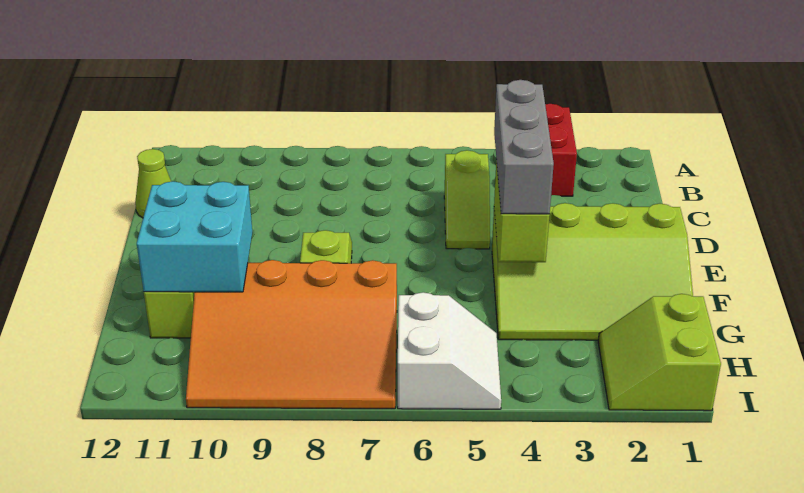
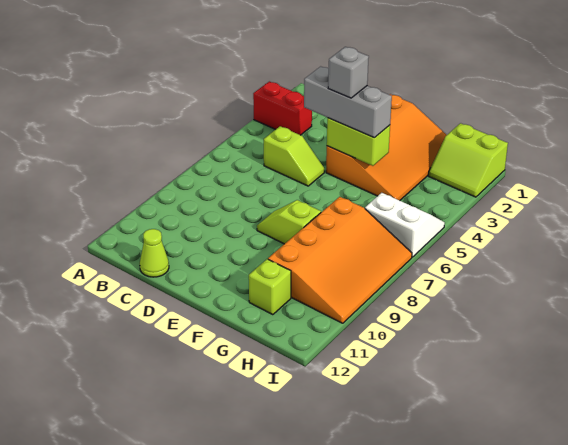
lime slope E1:G4 level 1 top E -> orange slope E1:G4 level 1 top E
none -> grey brick E4 level 4
cyan brick F10:G11 level 2 -> none

